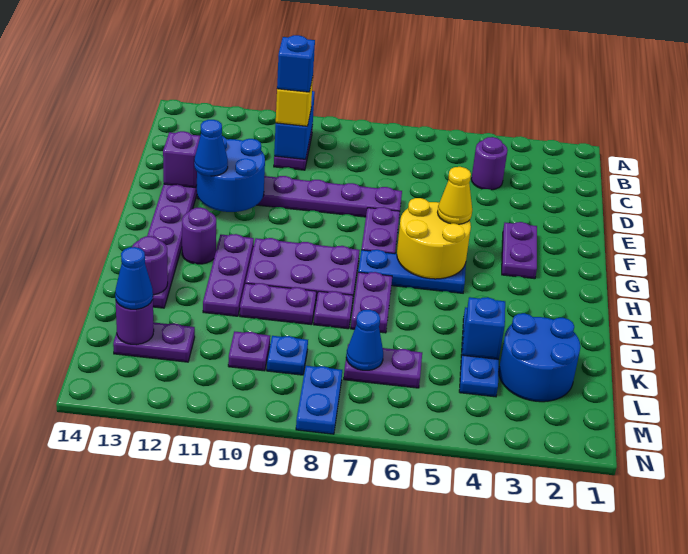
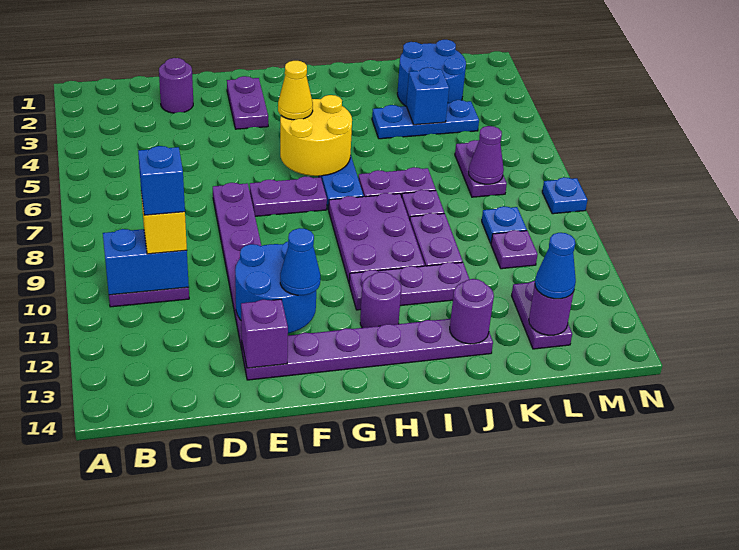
purple round brick C4 level 1 -> purple round brick D2 level 1
purple plate F3:G3 level 1 -> purple plate F2:F3 level 1
blue cone L7 level 2 -> purple cone L7 level 2
blue plate M8:N8 level 1 -> blue plate N8 level 1

